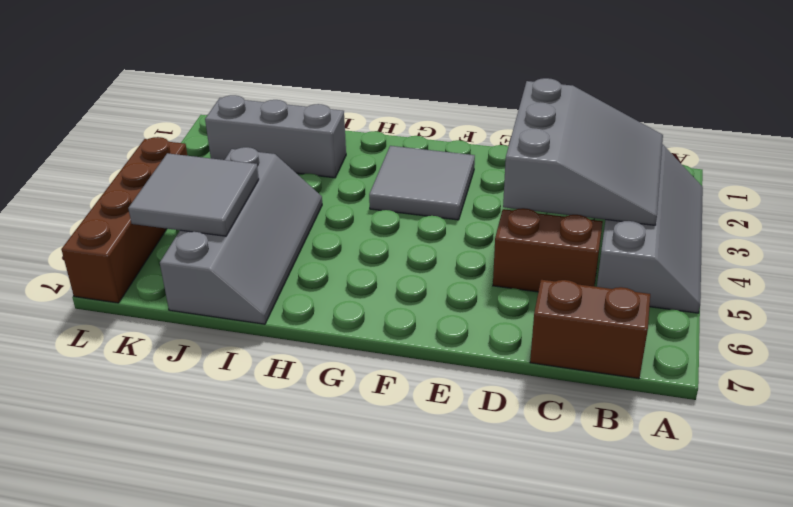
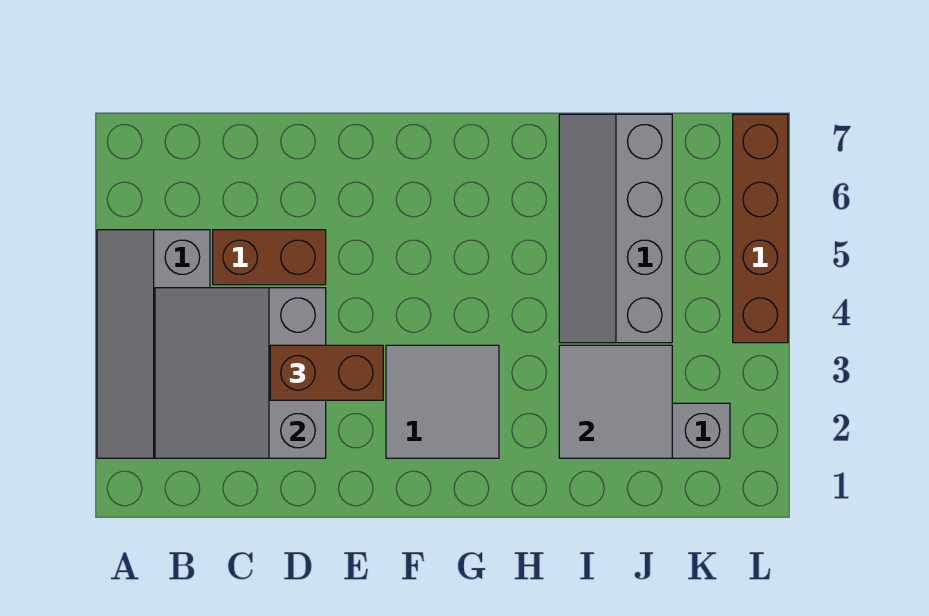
brown brick B7:C7 level 1 -> brown brick D3:E3 level 3
grey tile J5:K6 level 2 -> grey tile I2:J3 level 2

